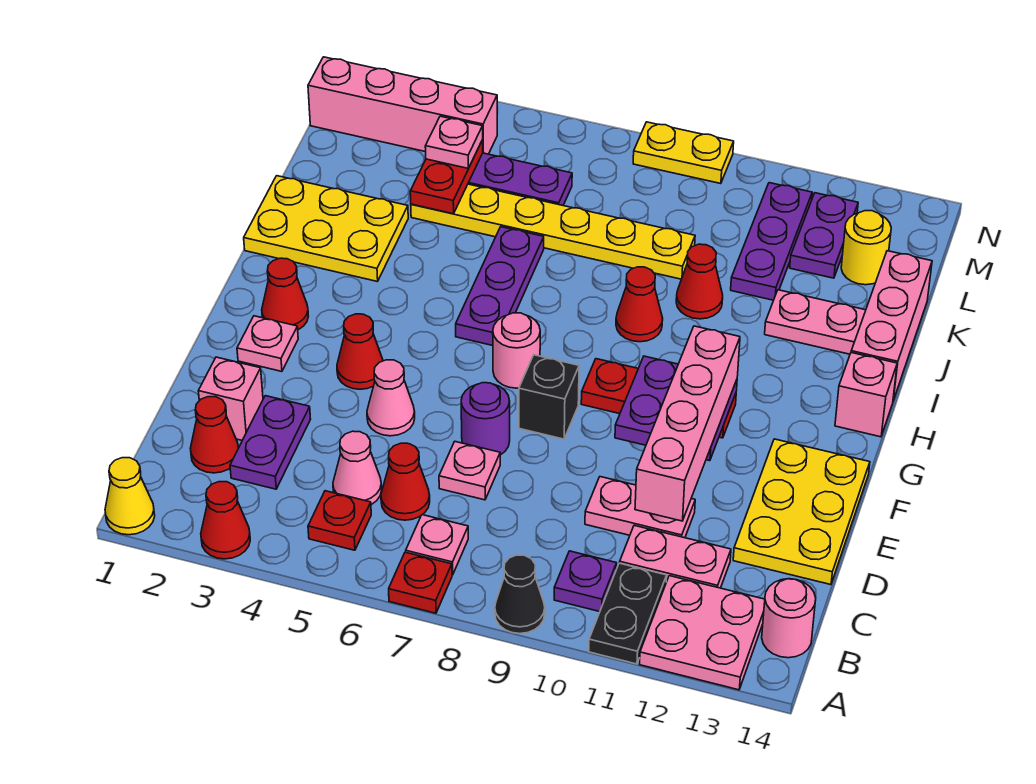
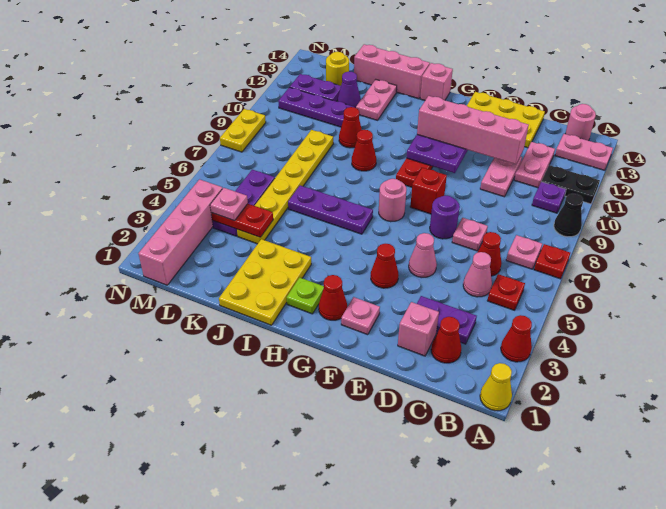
pink plate A12:B13 level 1 -> pink plate A13:B13 level 1
black brick F8 level 1 -> red brick F8 level 1
none -> lime plate H2 level 1
none -> purple cone K12 level 1

